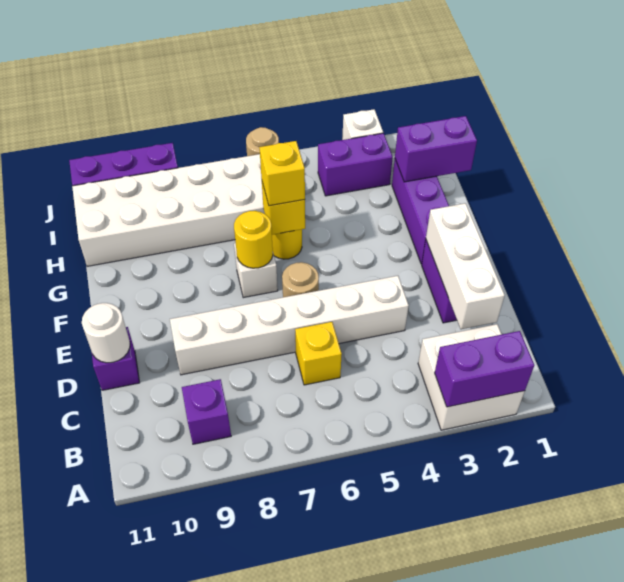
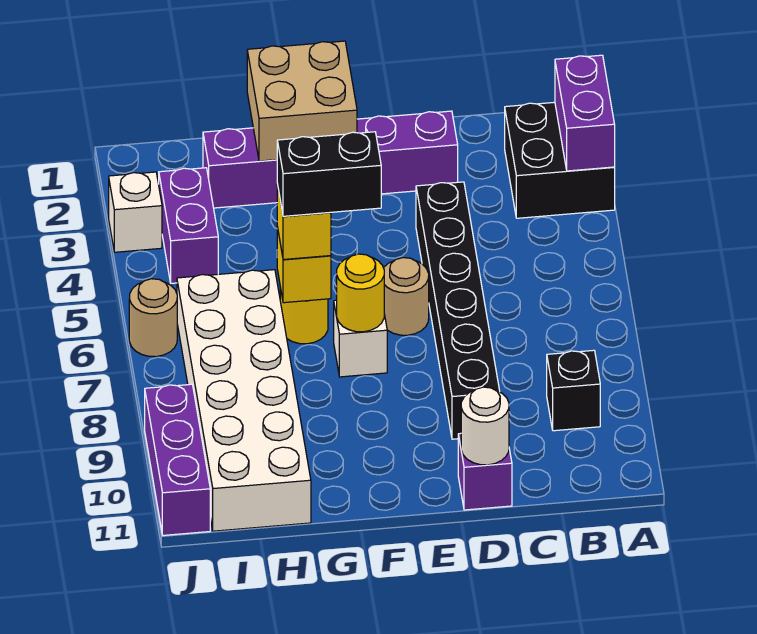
white brick A2:B3 level 1 -> black brick A2:B3 level 1
purple brick B9 level 1 -> black brick B9 level 1
white brick C2:E2 level 2 -> none
yellow brick C6 level 1 -> none
white brick D4:D9 level 1 -> black brick D4:D9 level 1
none -> tan brick F1:G2 level 2
none -> black brick F6:G6 level 4
purple brick H1:H2 level 2 -> none

